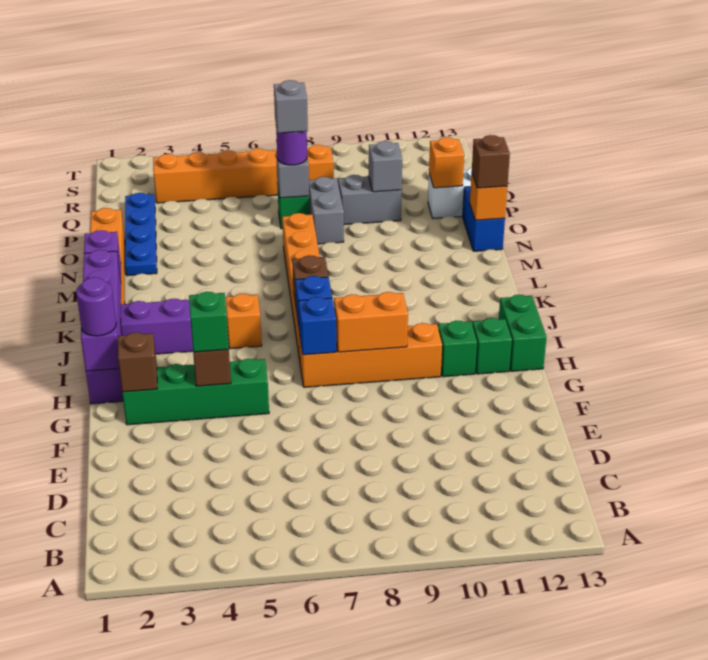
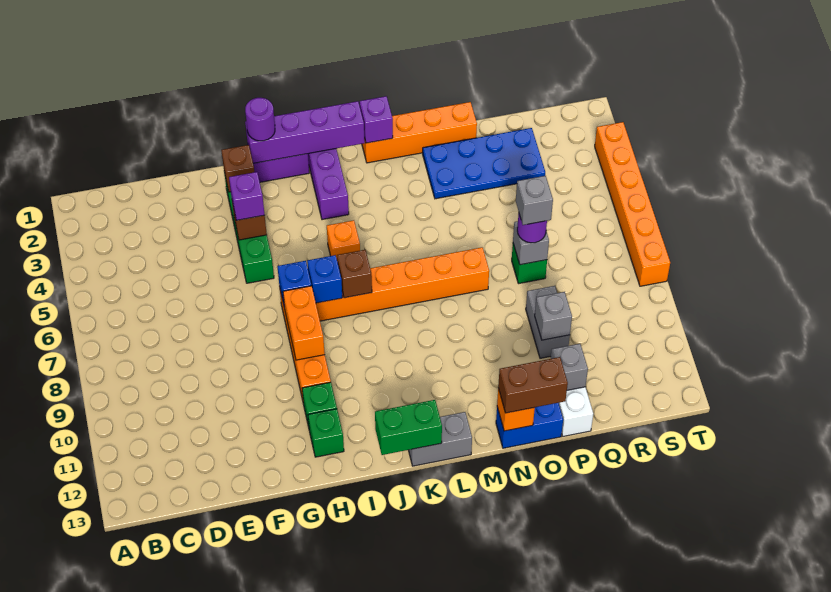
green brick G4 level 3 -> purple brick G4 level 3
green brick H13:I13 level 1 -> green brick J13:K13 level 2
blue plate N2:Q2 level 1 -> blue plate N2:Q3 level 1
brown brick N13 level 3 -> brown brick N13:O13 level 3
grey brick O8:P8 level 1 -> grey brick K13:L13 level 1
orange brick P12 level 2 -> grey brick P12 level 2
orange brick R3:R8 level 1 -> orange brick T3:T8 level 1

